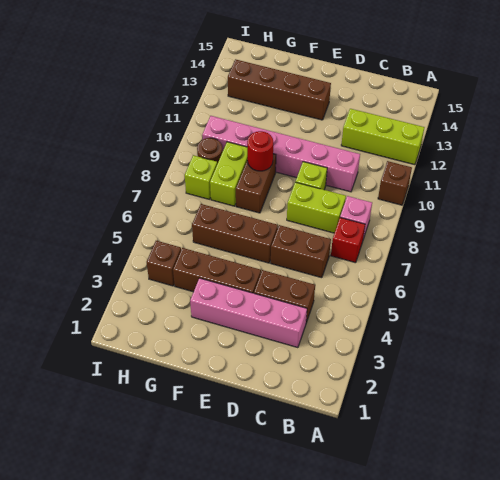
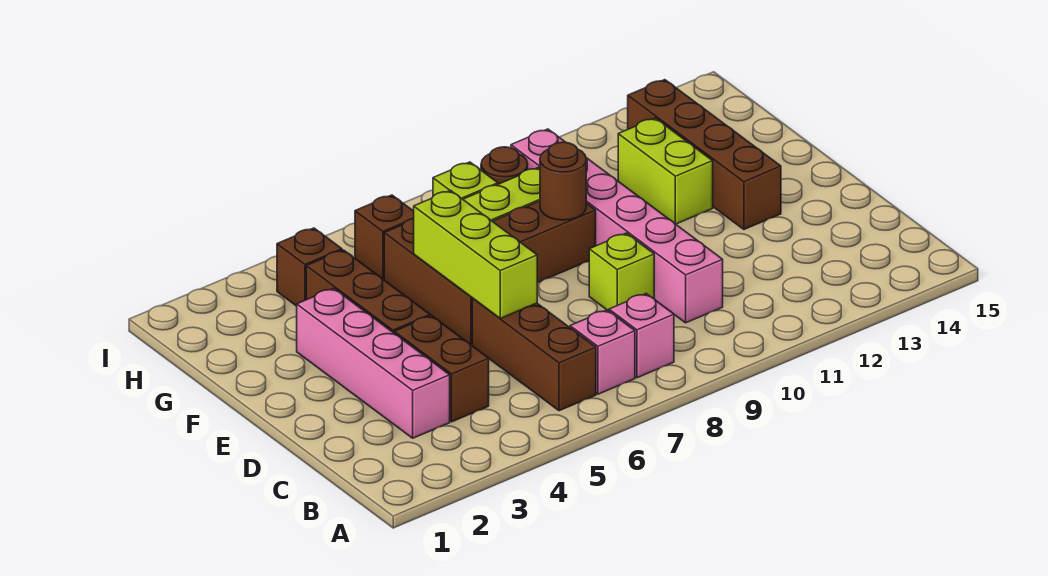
brown brick A10 level 1 -> brown brick H6 level 1
lime brick A12:C12 level 1 -> lime brick D6:F6 level 2
red brick B7 level 1 -> pink brick B7 level 1
brown brick C6:D6 level 1 -> brown brick B6:D6 level 1
lime brick C8:D8 level 1 -> lime brick F12:G12 level 1
red round brick F9 level 2 -> brown round brick F9 level 2

